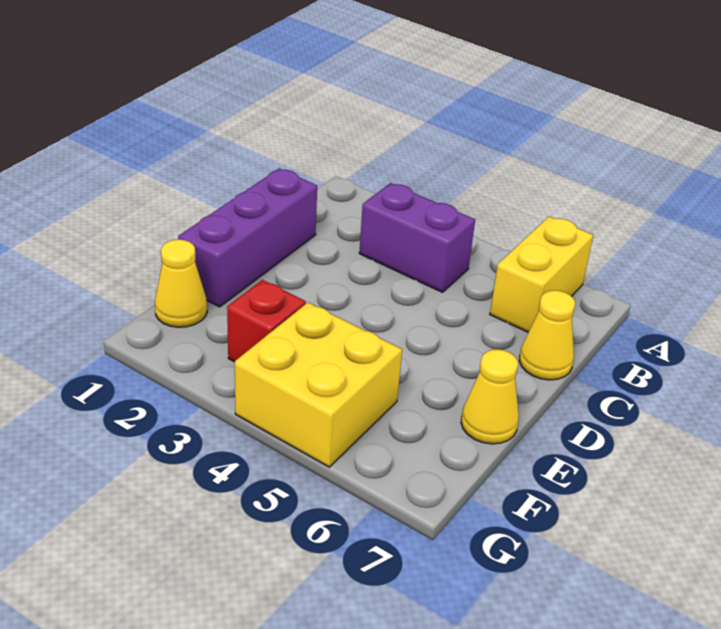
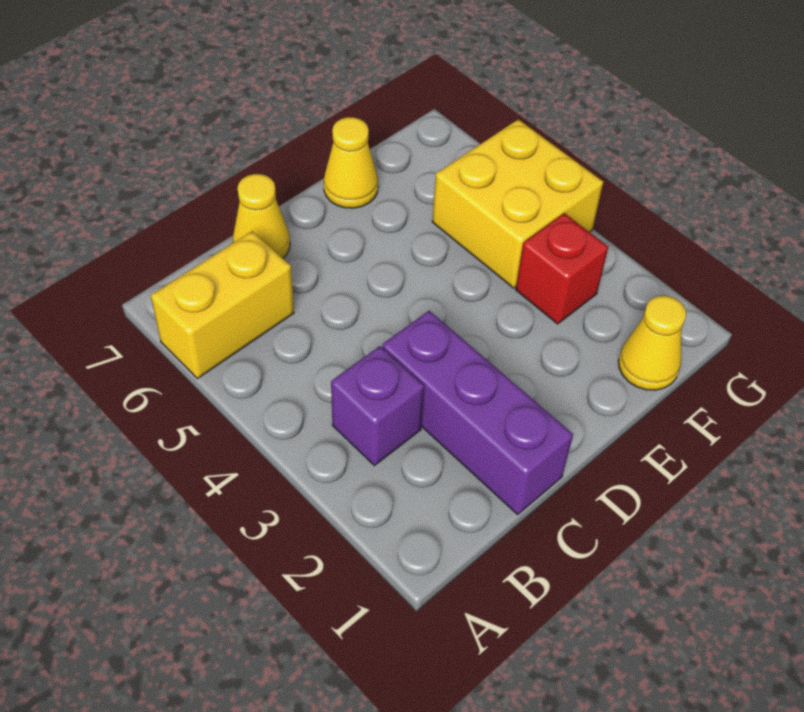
purple brick B3:B4 level 1 -> purple brick B3 level 1
purple brick C1:E1 level 1 -> purple brick C1:C3 level 1

